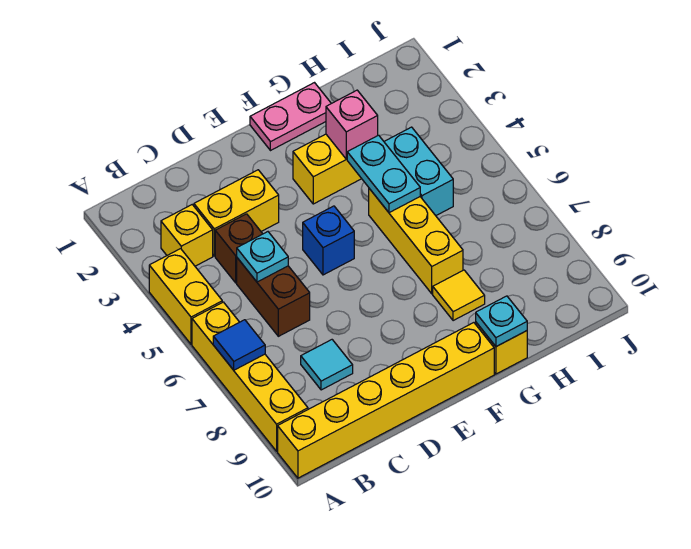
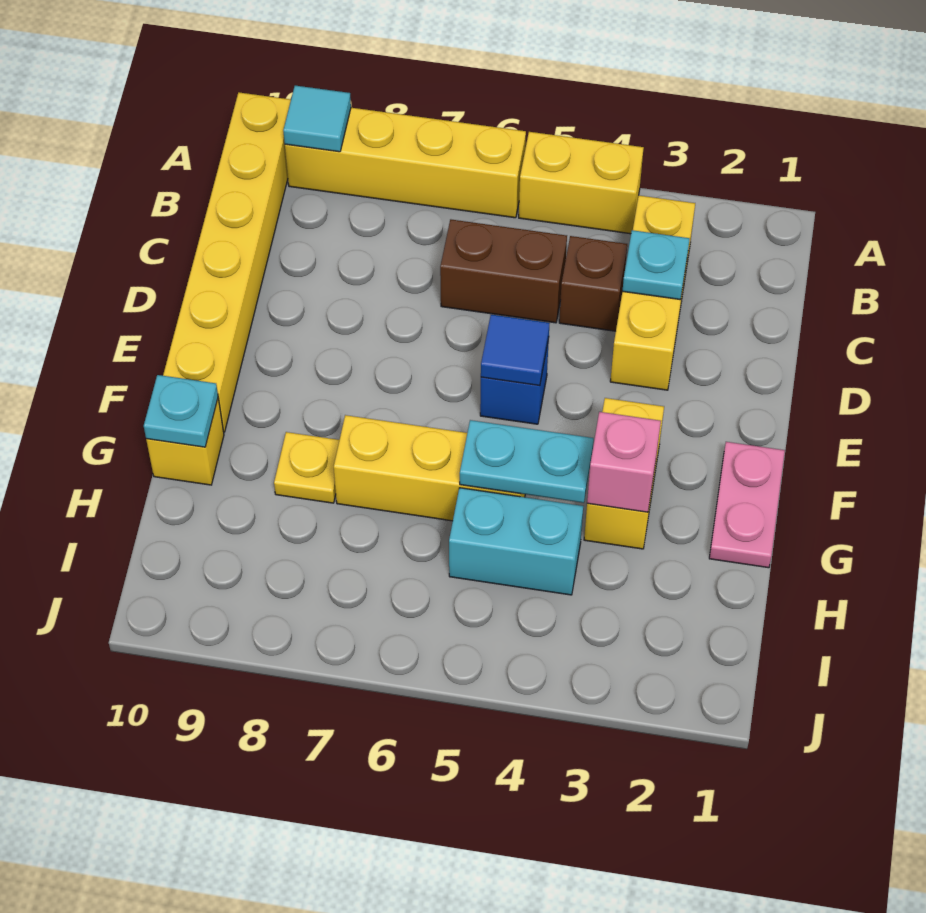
blue tile A7 level 2 -> blue tile E5 level 2
cyan plate C5 level 2 -> cyan plate C3 level 2
cyan tile C8 level 1 -> cyan tile A9 level 2
yellow tile G8 level 1 -> yellow plate G8 level 1

